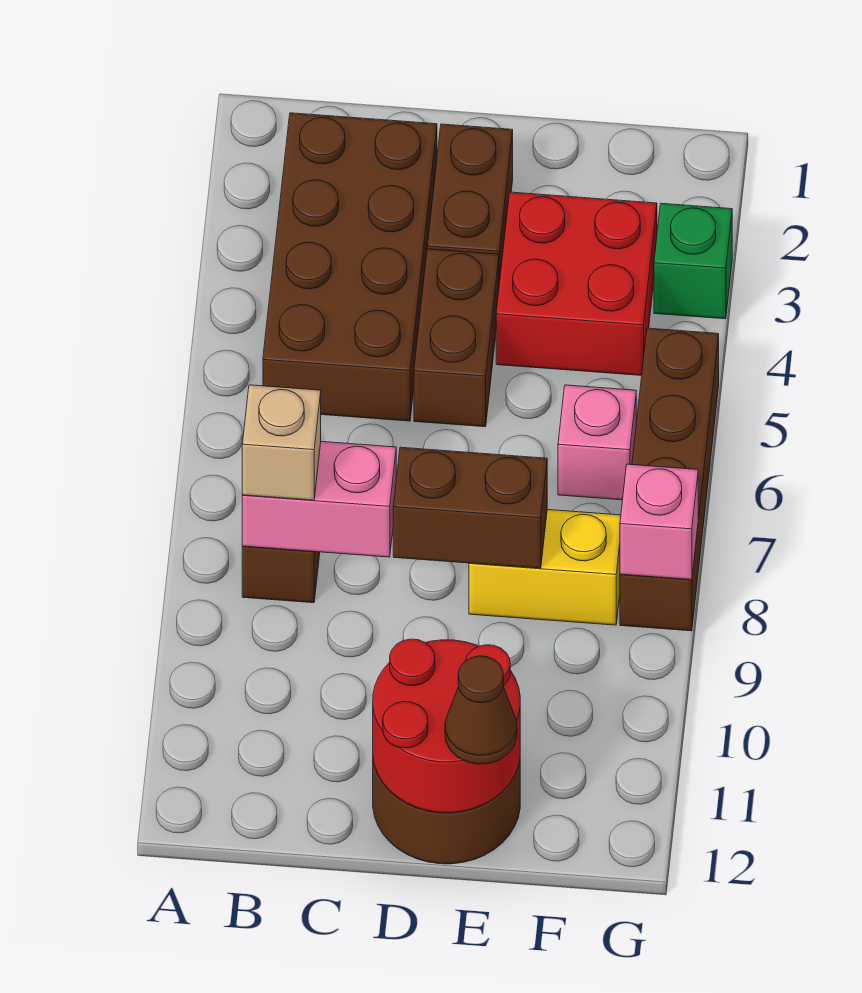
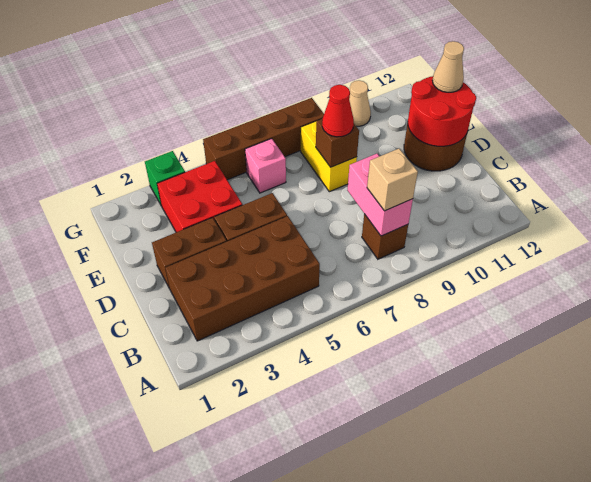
brown brick D8:E8 level 2 -> brown brick E8 level 2
none -> red cone E8 level 3
brown cone E12 level 3 -> tan cone E12 level 3
pink brick G8 level 2 -> none
none -> tan cone G10 level 1

